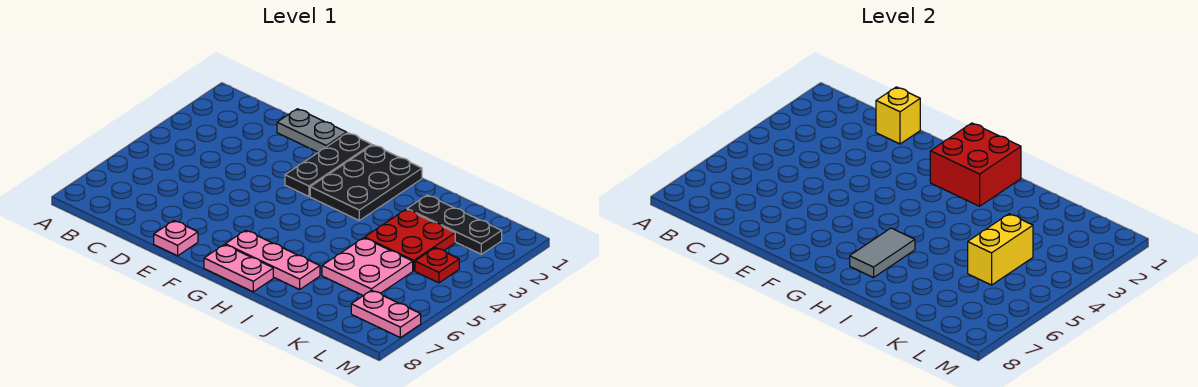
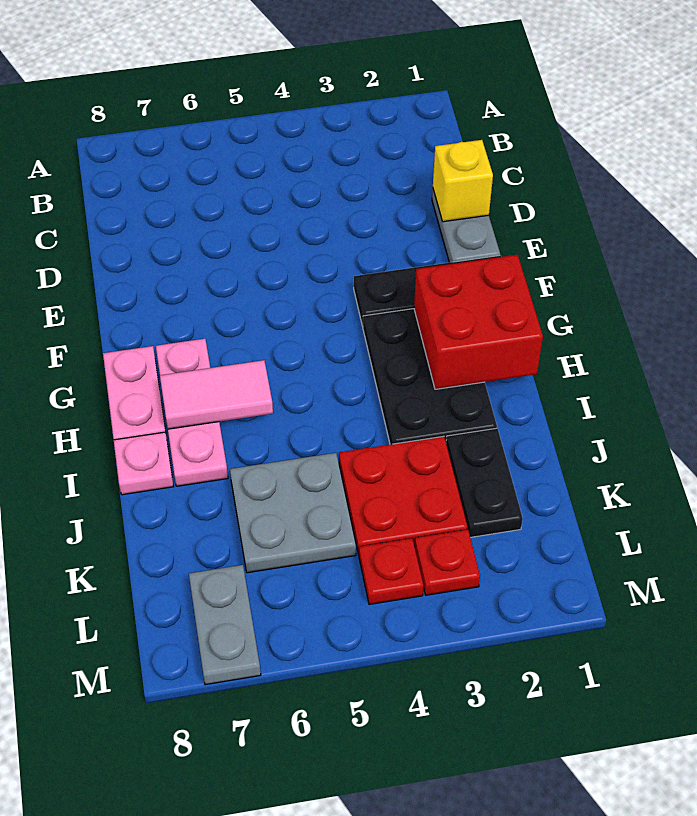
pink plate E8 level 1 -> pink plate I8 level 1
black plate G1:H3 level 1 -> black plate G2:I3 level 1
grey tile H6:H7 level 2 -> pink tile H6:H7 level 2
black plate J2:L2 level 1 -> black plate J2:K2 level 1
pink plate J5:K6 level 1 -> grey plate J5:K6 level 1
yellow brick K4:K5 level 2 -> none
none -> red plate L3 level 1
pink plate L7:M7 level 1 -> grey plate L7:M7 level 1

